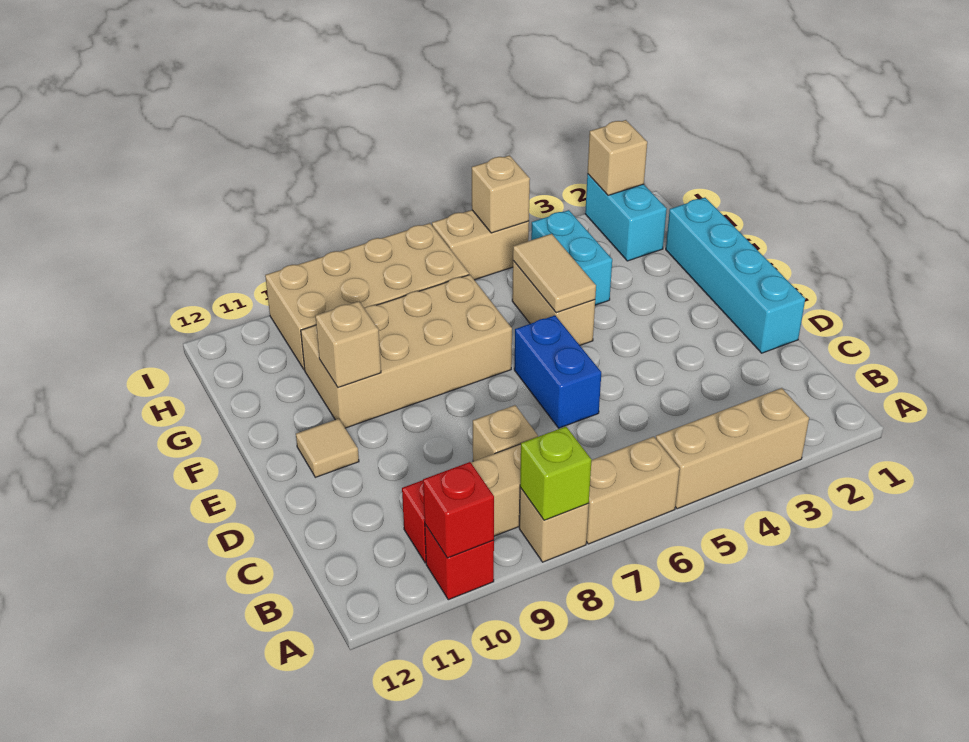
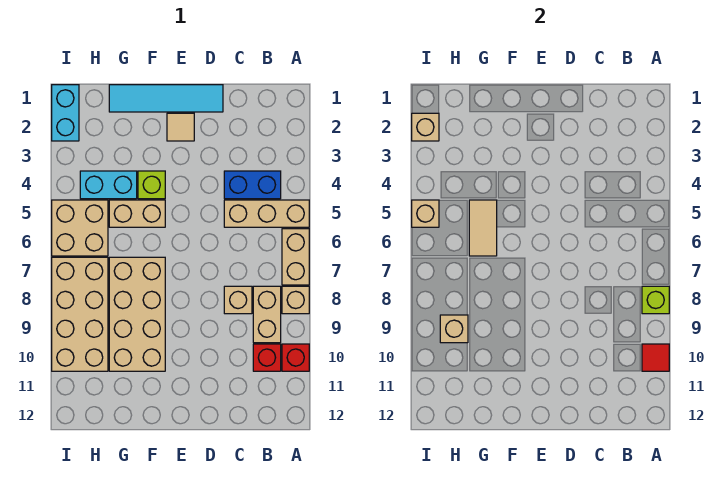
tan brick A3:A5 level 1 -> tan brick A5:C5 level 1
red brick A10 level 2 -> red tile A10 level 2
cyan brick D1:G1 level 1 -> cyan tile D1:G1 level 1
blue brick D6:E6 level 1 -> blue brick B4:C4 level 1
tan tile E11 level 1 -> tan tile E2 level 1
none -> lime brick F4 level 1
tan tile F5:G5 level 2 -> tan tile G5:G6 level 2
tan brick F10 level 2 -> tan brick H9 level 2
cyan brick H2:I2 level 1 -> cyan brick I1:I2 level 1
tan brick I5:I6 level 1 -> tan brick H5:I6 level 1

